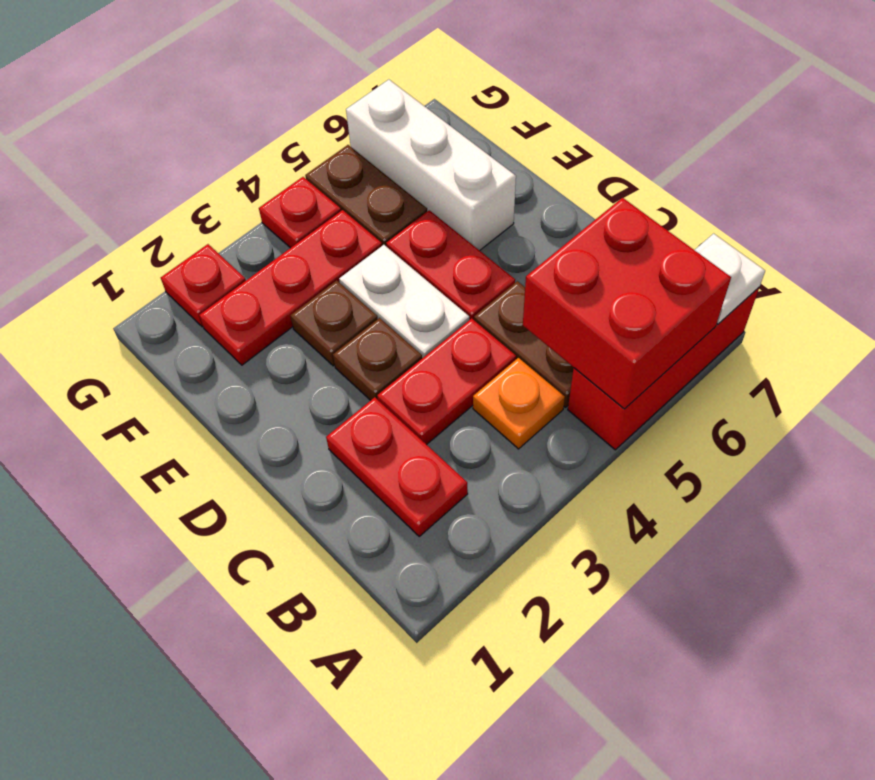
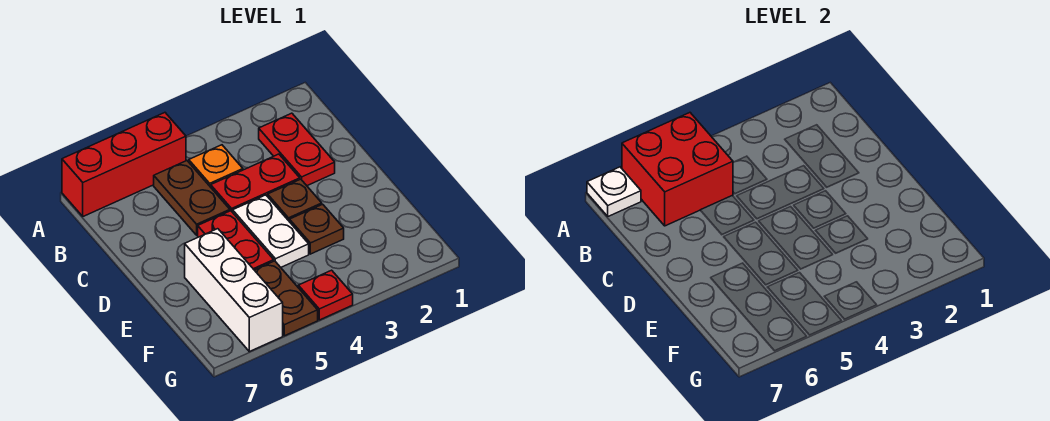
red plate F2:F4 level 1 -> none
red plate G2 level 1 -> none

